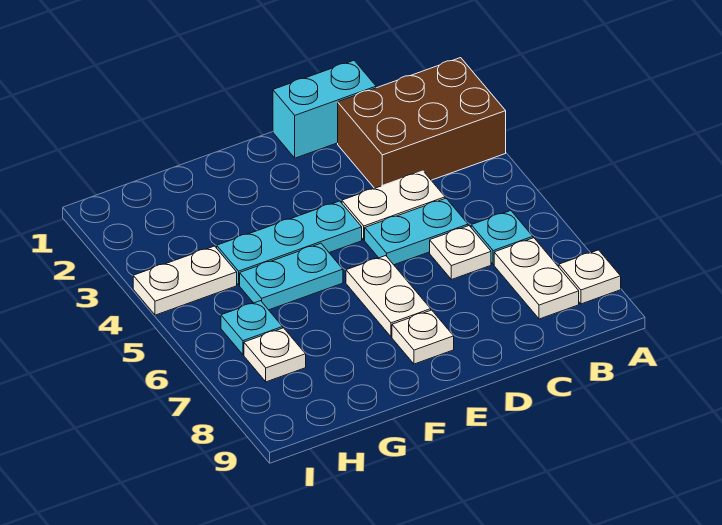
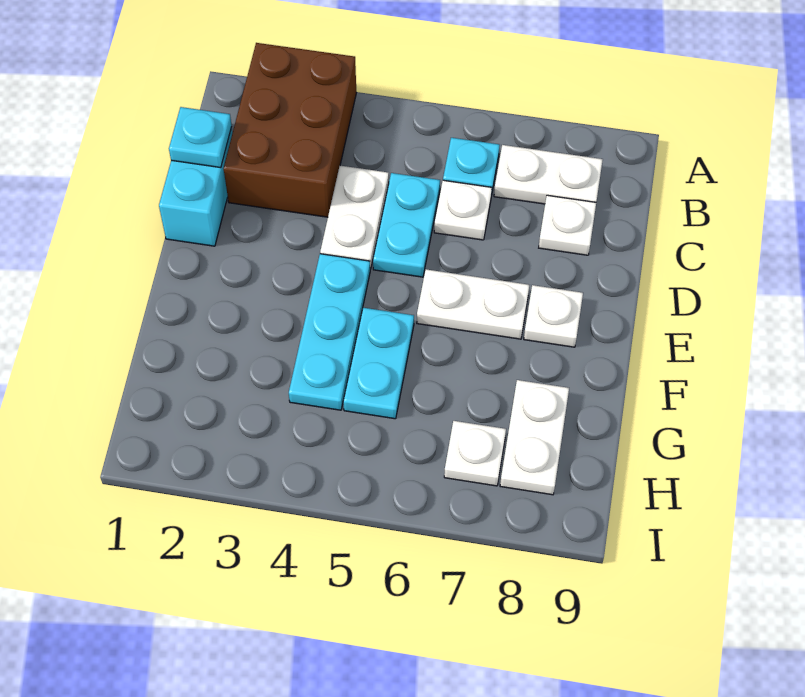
white plate A8 level 1 -> white plate C8 level 1
white plate H4:I4 level 1 -> white plate G8:H8 level 1
cyan plate H6 level 1 -> cyan plate C1 level 2

